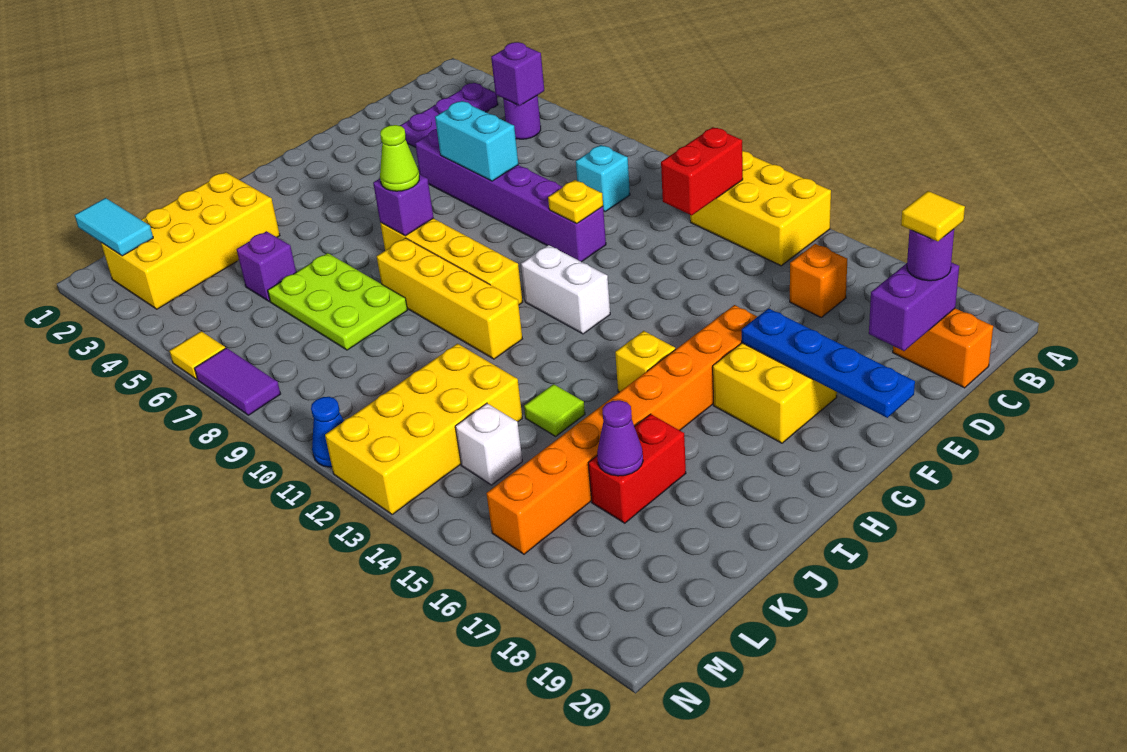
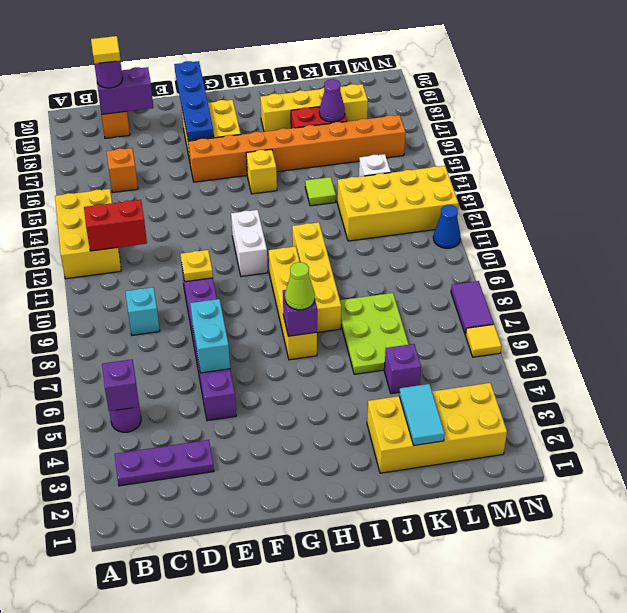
none -> yellow brick I18:L18 level 1
cyan tile M1:M2 level 2 -> cyan tile K2:K3 level 2

